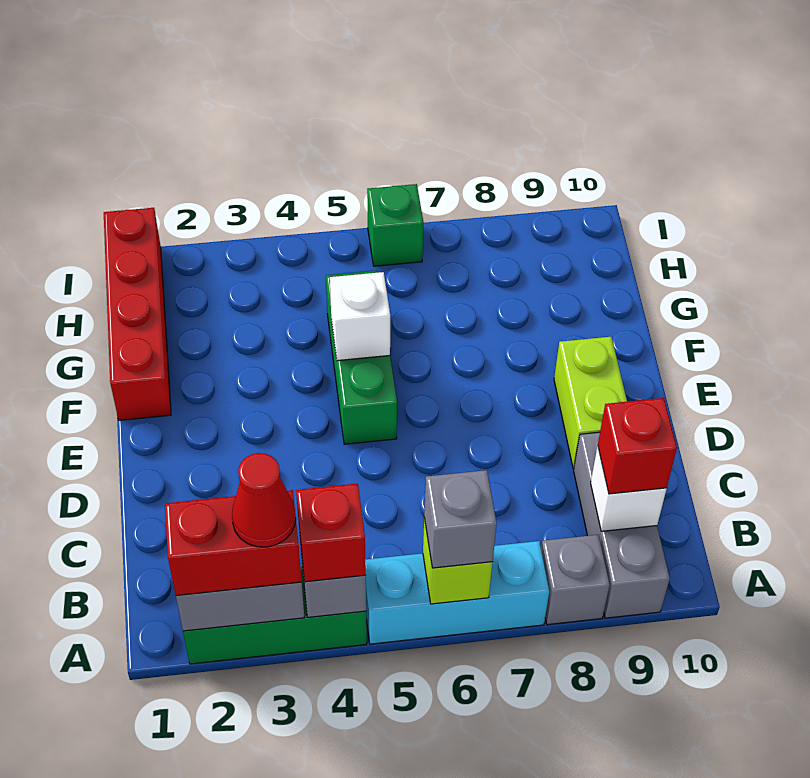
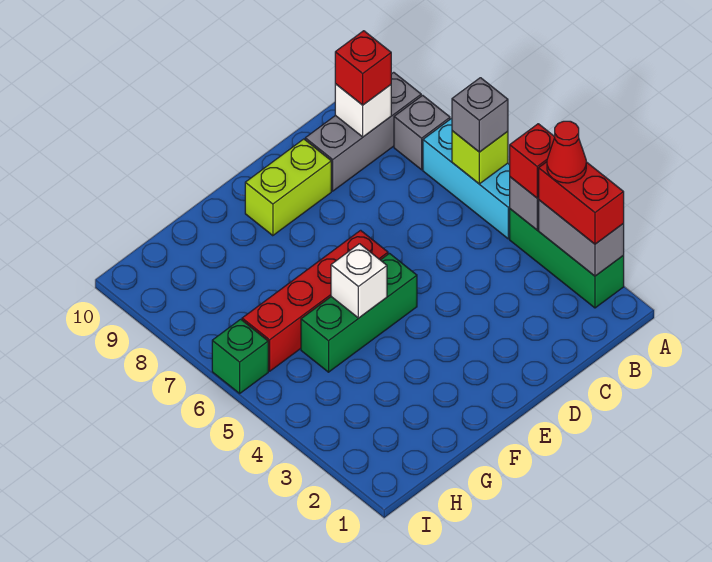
red brick F1:I1 level 1 -> red brick E6:H6 level 1

